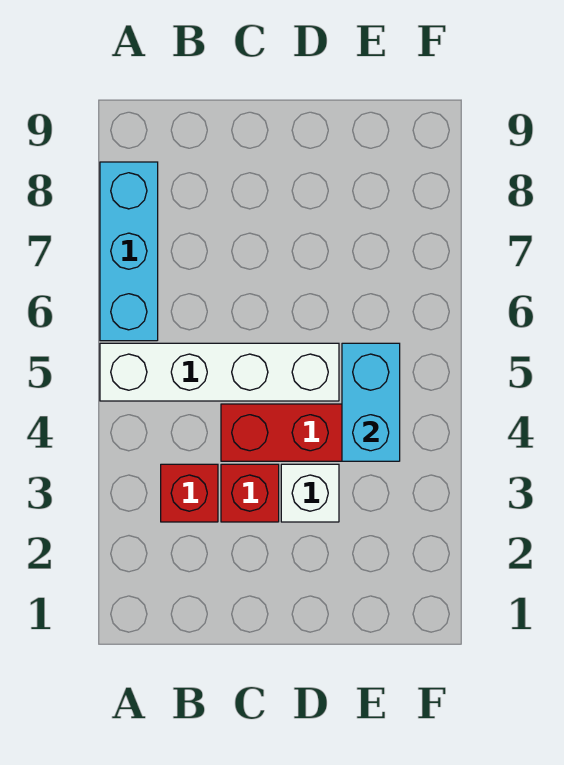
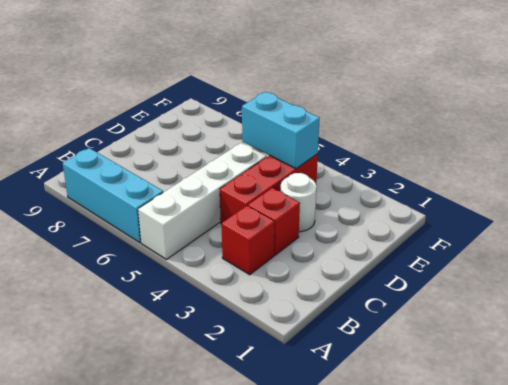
white brick D3 level 1 -> white round brick D3 level 1

